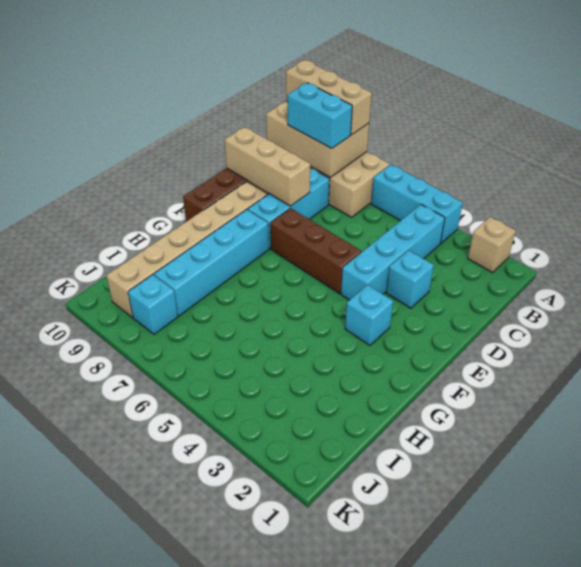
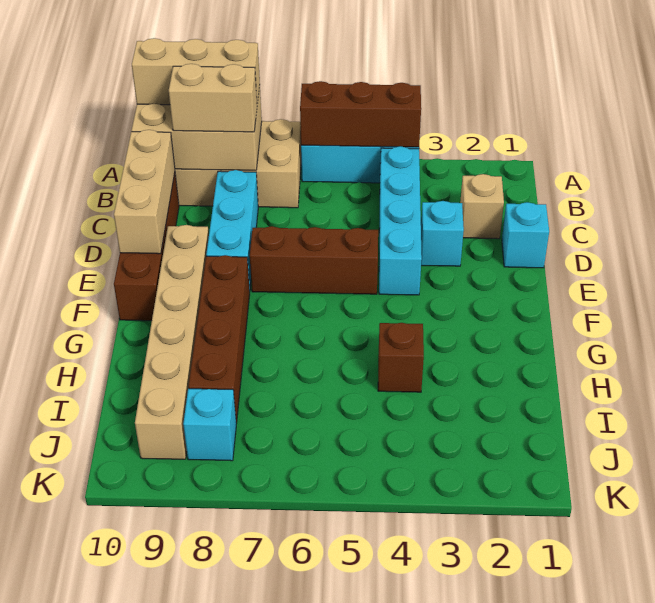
tan brick A2 level 1 -> tan brick C2 level 1
none -> brown brick A4:A6 level 2
cyan brick B8:B9 level 3 -> tan brick B8:B9 level 3
tan brick D8:D10 level 2 -> tan brick C10:E10 level 2
cyan brick F3 level 1 -> cyan brick D1 level 1
cyan brick F8:I8 level 1 -> brown brick F8:I8 level 1
none -> brown brick H4 level 1

